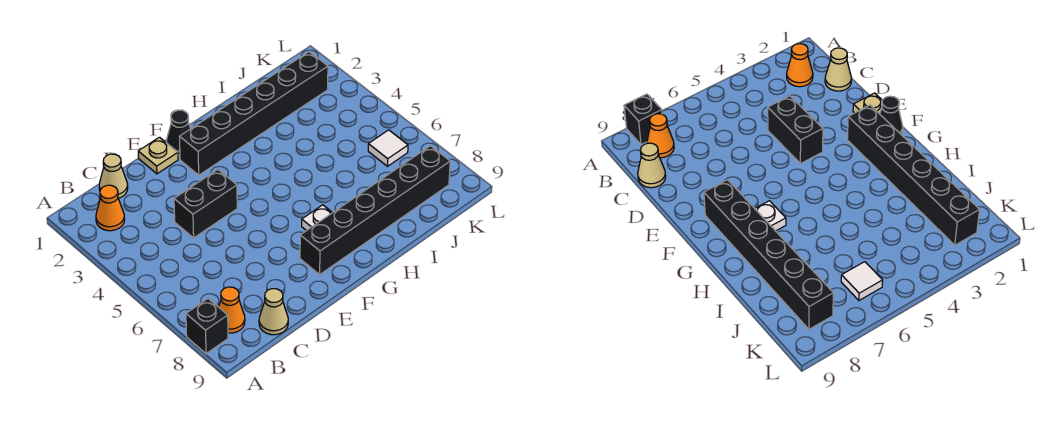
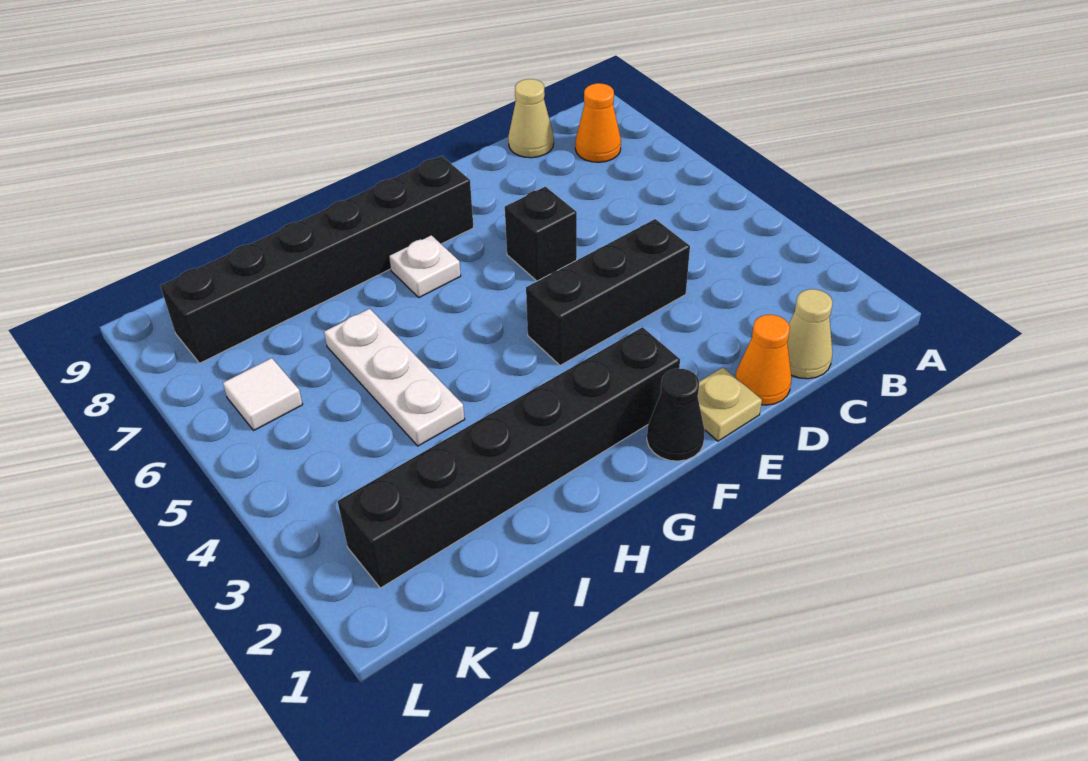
black brick A8 level 1 -> black brick E6 level 1
orange cone B2 level 1 -> orange cone D1 level 1
black brick D4:E4 level 1 -> black brick D4:F4 level 1
none -> white plate I4:I6 level 1

